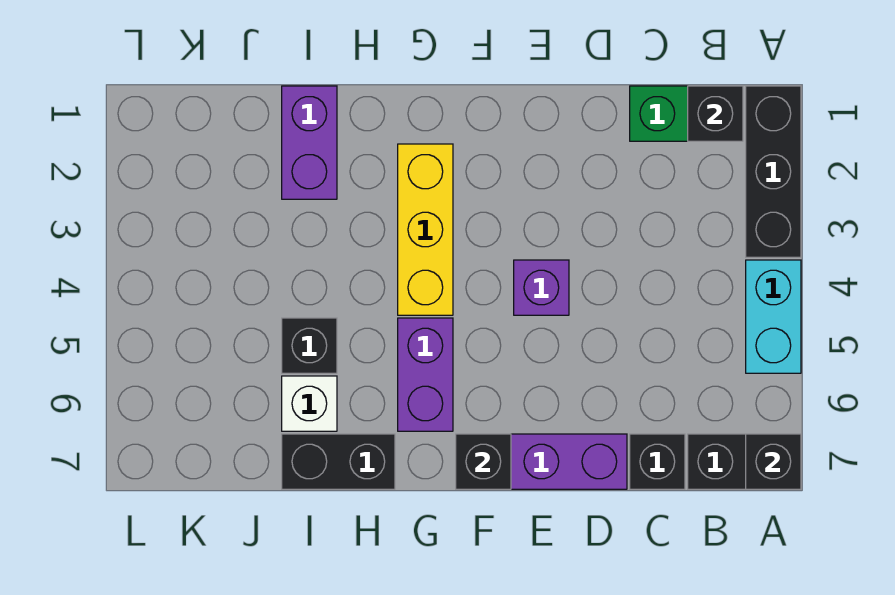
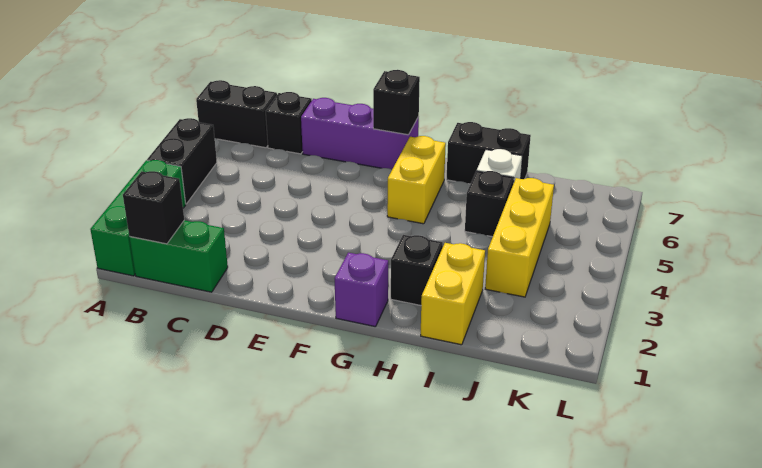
black brick A1:A3 level 1 -> green brick A1:A3 level 1
cyan brick A4:A5 level 1 -> black brick A4:A5 level 1
black brick A7 level 2 -> black brick H2 level 1
purple brick E4 level 1 -> purple brick G1 level 1
yellow brick G2:G4 level 1 -> yellow brick J3:J5 level 1
purple brick G5:G6 level 1 -> yellow brick G5:G6 level 1
purple brick I1:I2 level 1 -> yellow brick I1:I2 level 1

